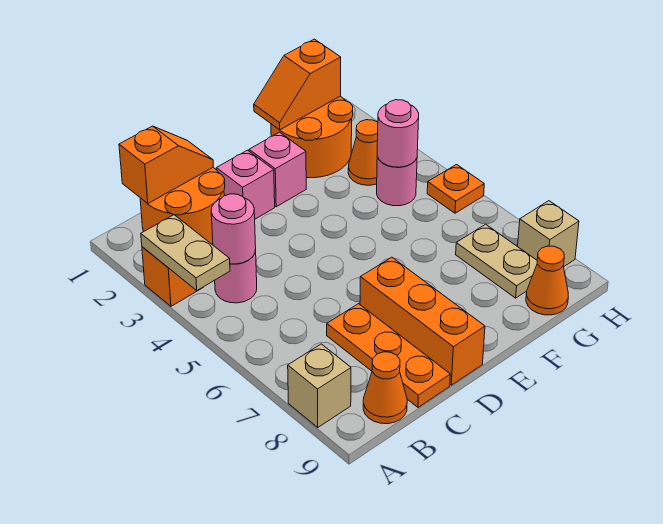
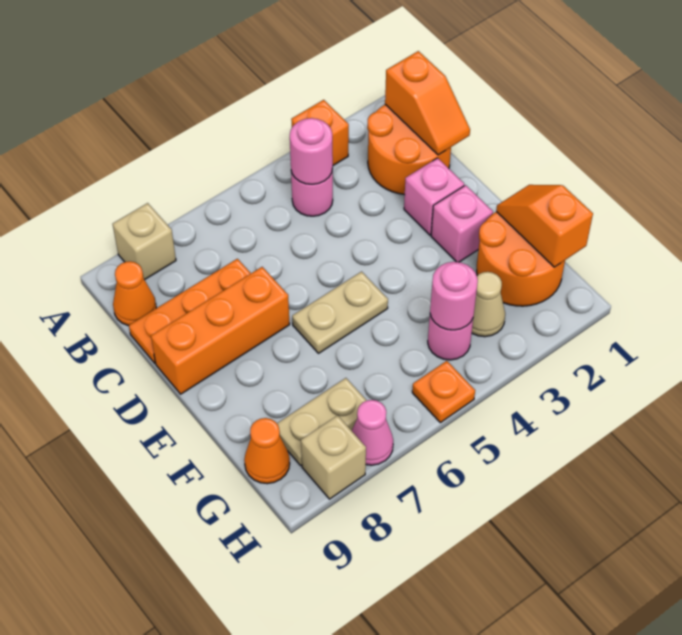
tan plate A3:A4 level 2 -> tan plate E5:E6 level 1
orange cone G3 level 1 -> tan cone G3 level 1
none -> pink cone H7 level 1

